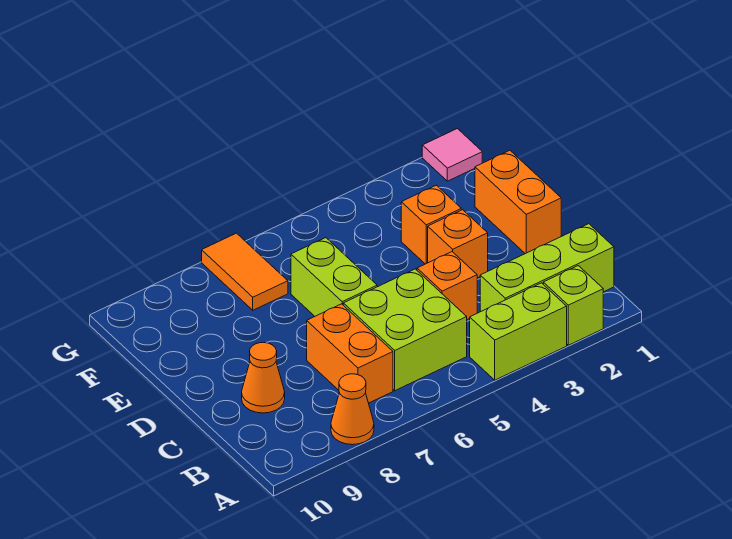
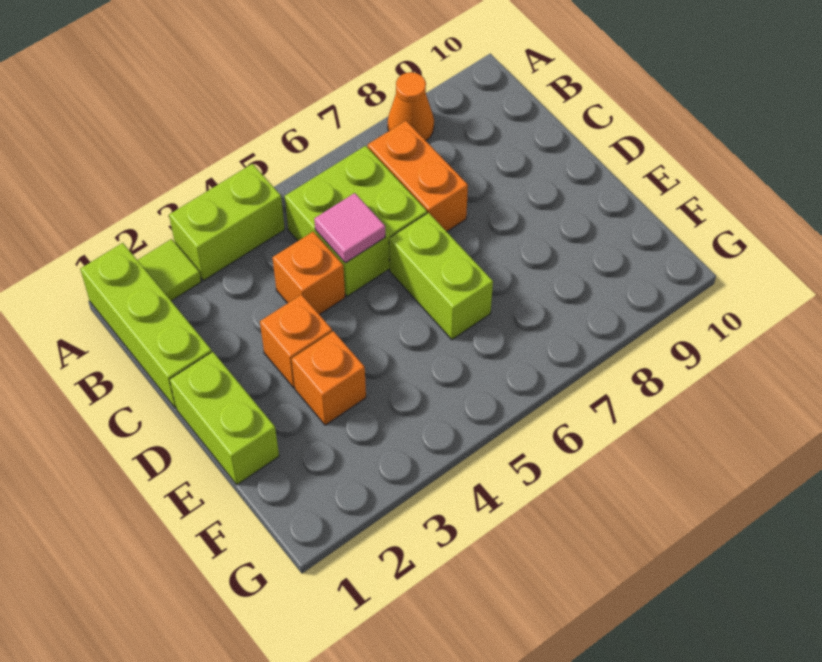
lime brick A2 level 1 -> lime tile A2 level 1
lime brick B1:B3 level 1 -> lime brick A1:C1 level 1
orange cone C9 level 1 -> none
orange brick D1:E1 level 1 -> lime brick D1:E1 level 1
orange tile F7:G7 level 1 -> none
pink tile G1 level 1 -> pink tile C5 level 2

